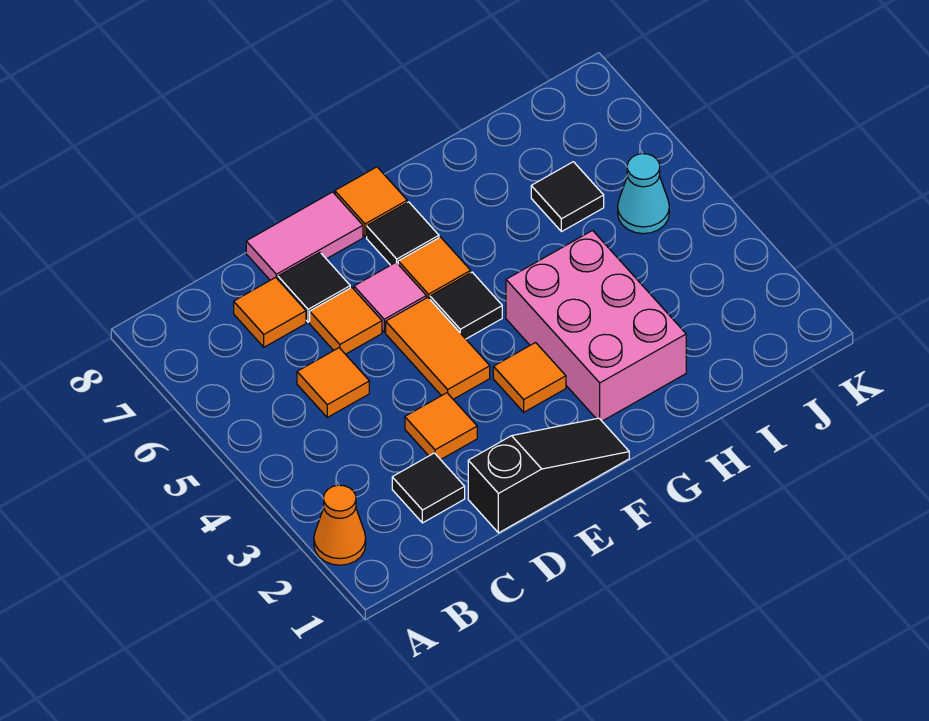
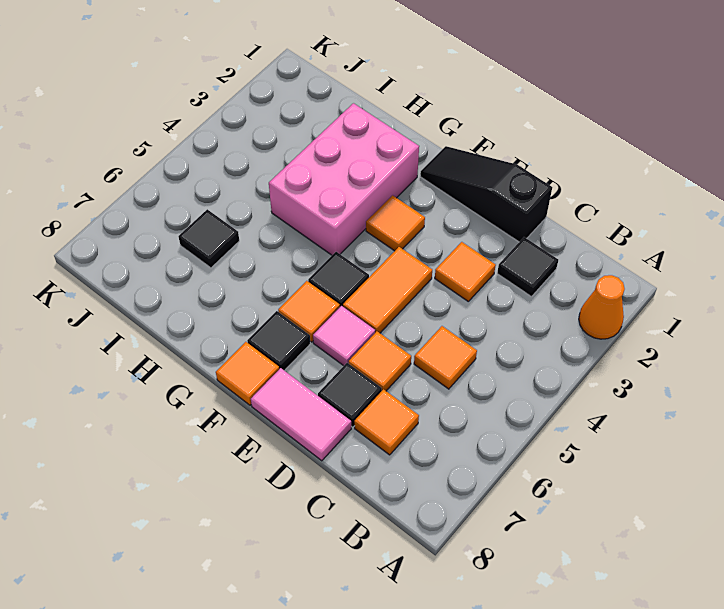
cyan cone J5 level 1 -> none

